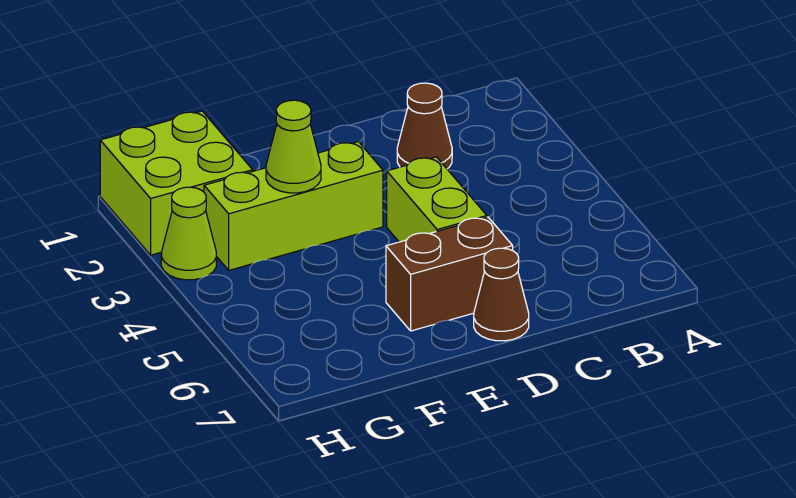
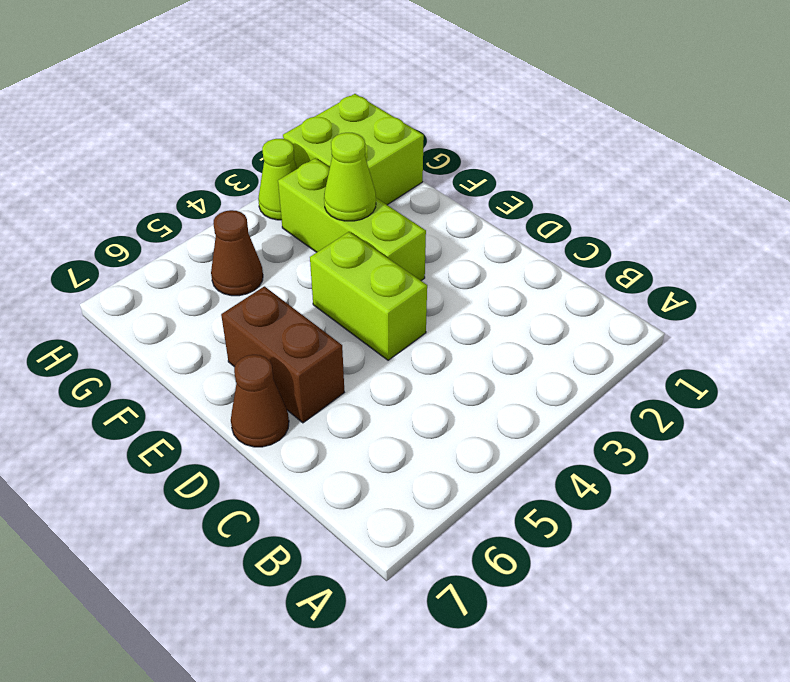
brown cone C2 level 1 -> brown cone G5 level 1
lime brick D4:D5 level 1 -> lime brick D4:E4 level 1

